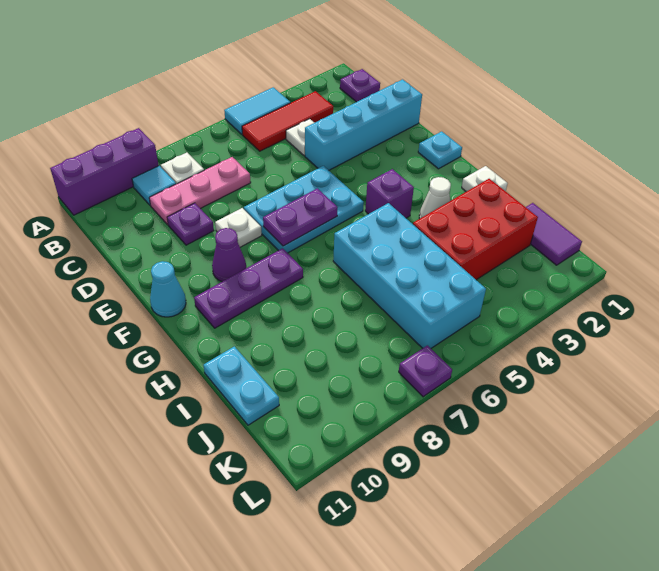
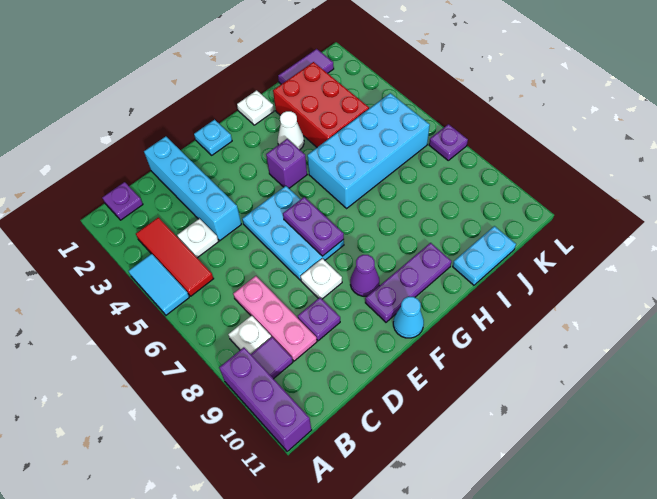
cyan tile B9 level 1 -> purple tile B9 level 1
purple plate G8:G10 level 1 -> purple plate F10:H10 level 1

